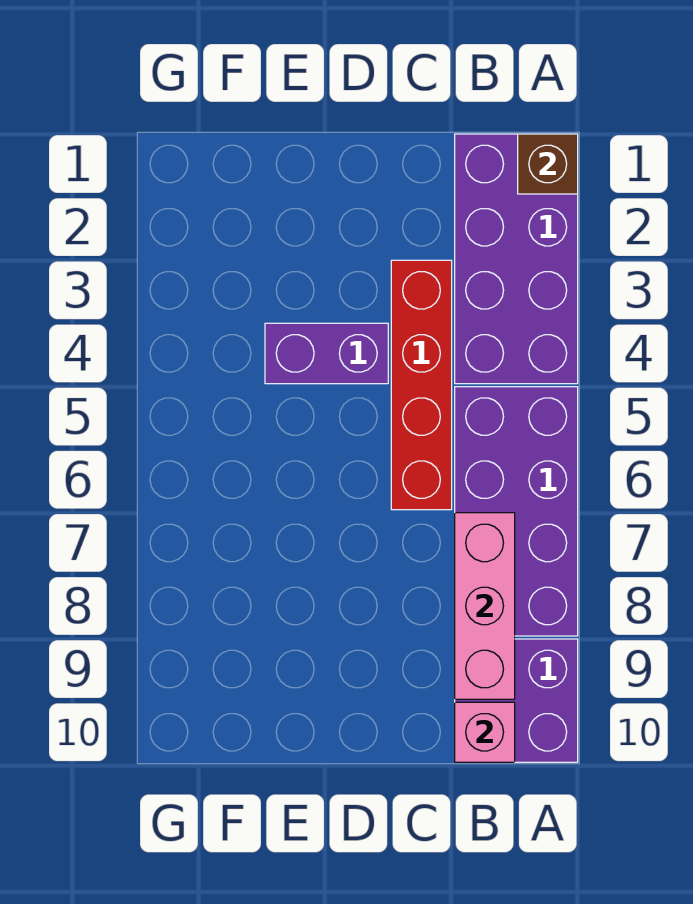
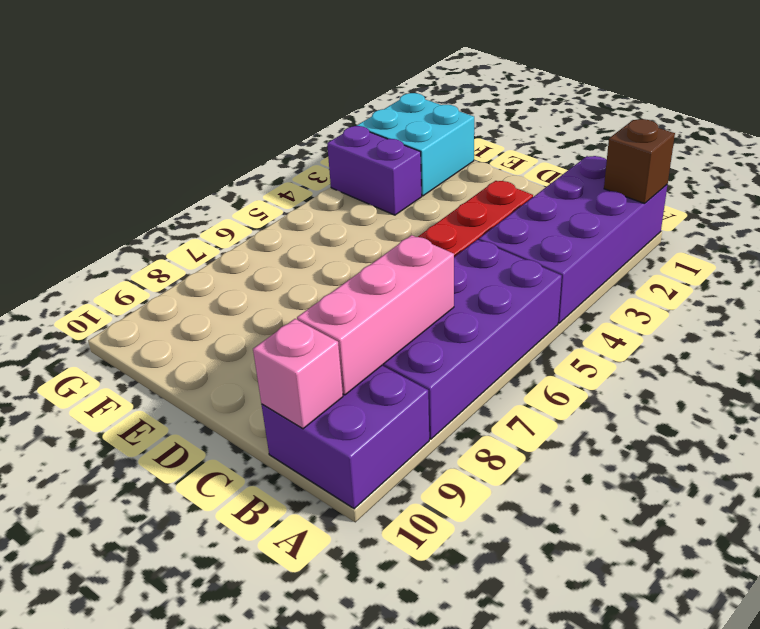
purple brick D4:E4 level 1 -> purple brick F3:G3 level 1
none -> cyan brick F1:G2 level 1

